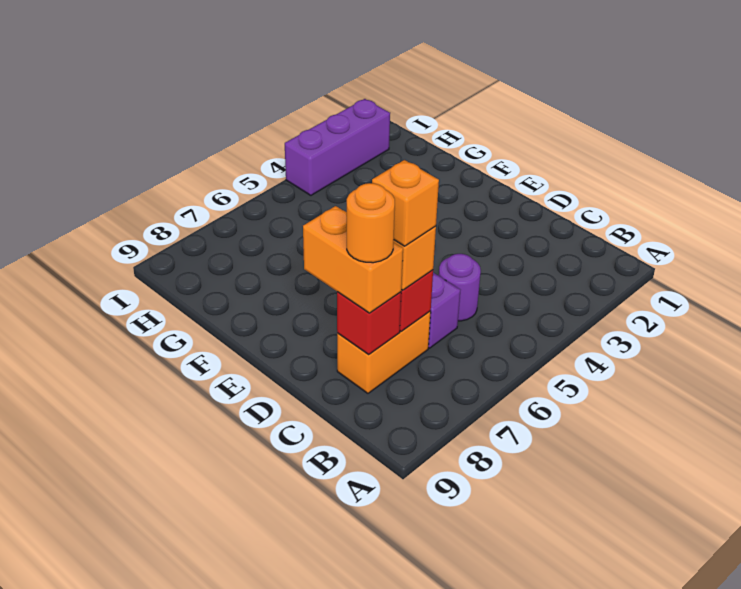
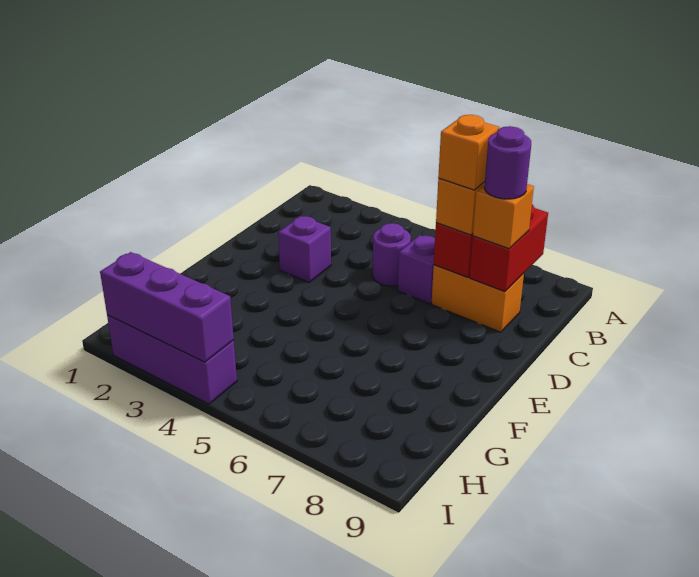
red brick C8 level 2 -> red brick B8:C8 level 2
orange brick C8:D8 level 3 -> orange brick C8 level 3
orange round brick C8 level 4 -> purple round brick C8 level 4
none -> purple brick D3 level 1
none -> purple brick I2:I4 level 2

